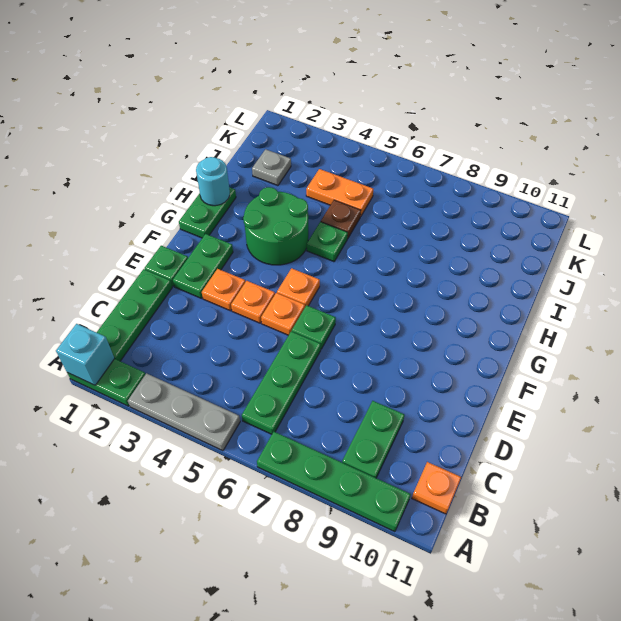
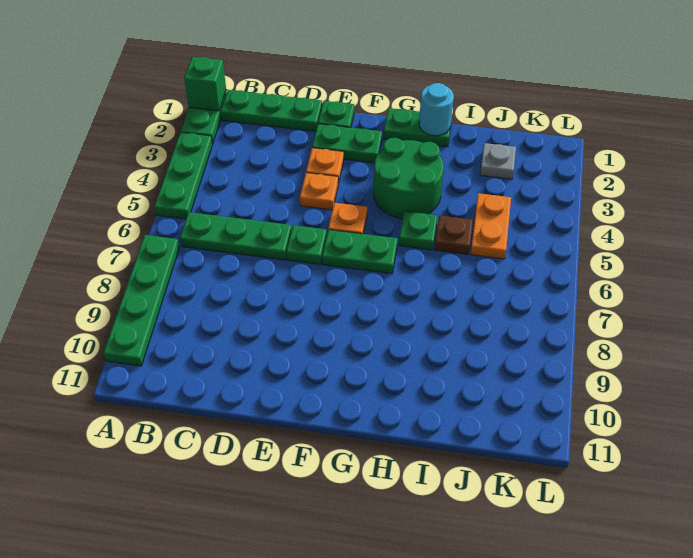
cyan brick A1 level 2 -> green brick A1 level 2
grey plate A3:A5 level 1 -> green plate A3:A5 level 1
green plate B9:C9 level 1 -> green plate F6:G6 level 1
orange plate B11 level 1 -> none
orange plate E5 level 1 -> none

